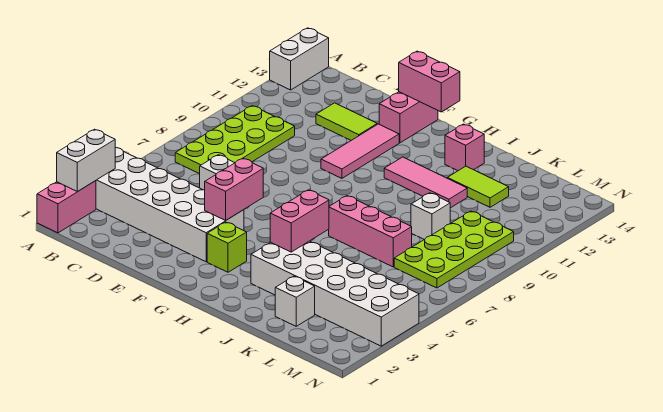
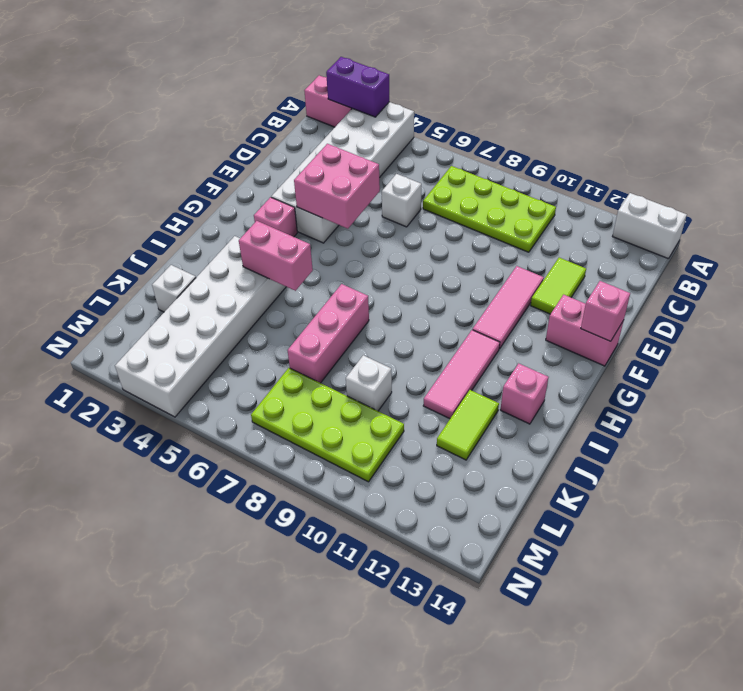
white brick A2:A3 level 2 -> purple brick A2:A3 level 2
pink brick F4:F5 level 2 -> pink brick E4:F5 level 2
pink tile F10:F12 level 1 -> pink tile E11:G11 level 1
pink brick F14:G14 level 2 -> pink brick F14 level 2
lime brick G3 level 1 -> pink brick G3 level 1

